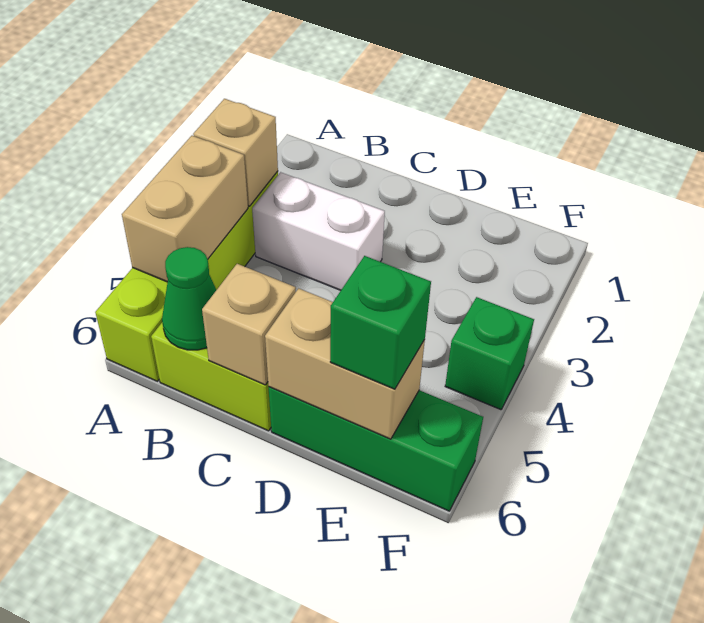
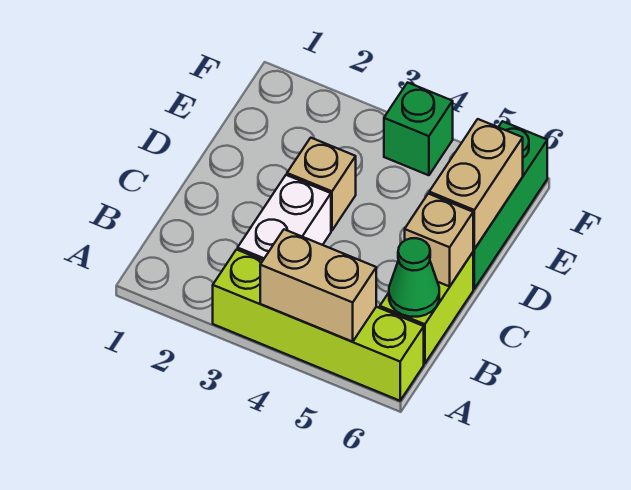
tan brick A3 level 2 -> tan brick D3 level 1
green brick E6 level 3 -> none

